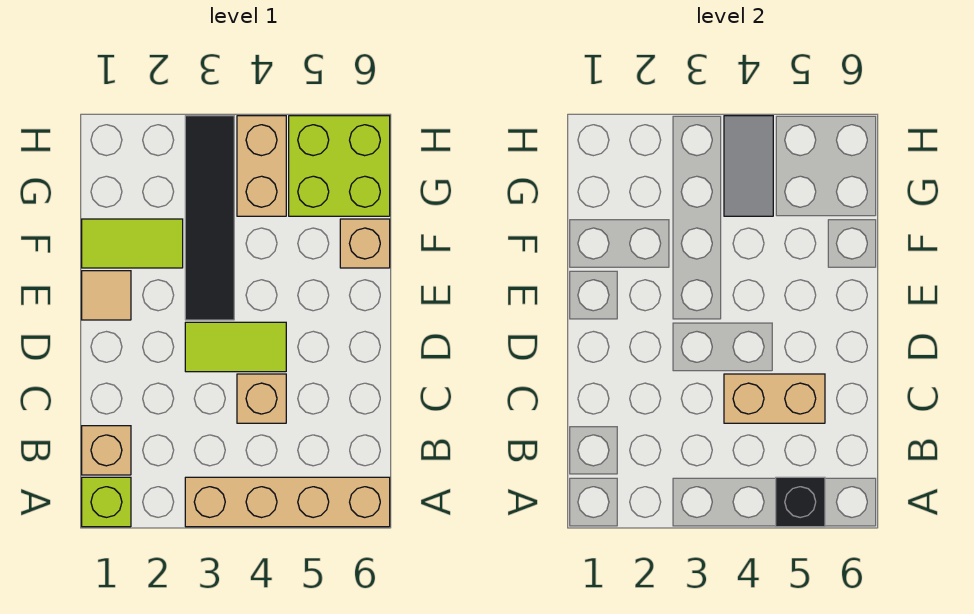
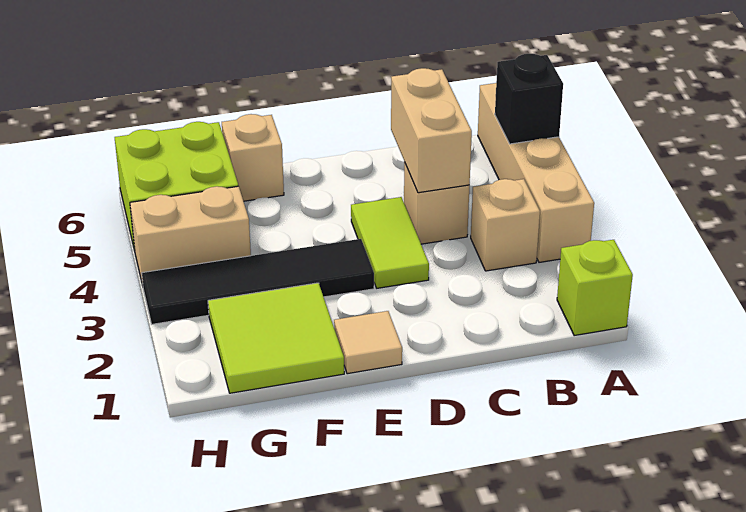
tan brick B1 level 1 -> tan brick B3 level 1
lime tile F1:F2 level 1 -> lime tile F1:G2 level 1
grey tile G4:H4 level 2 -> none

